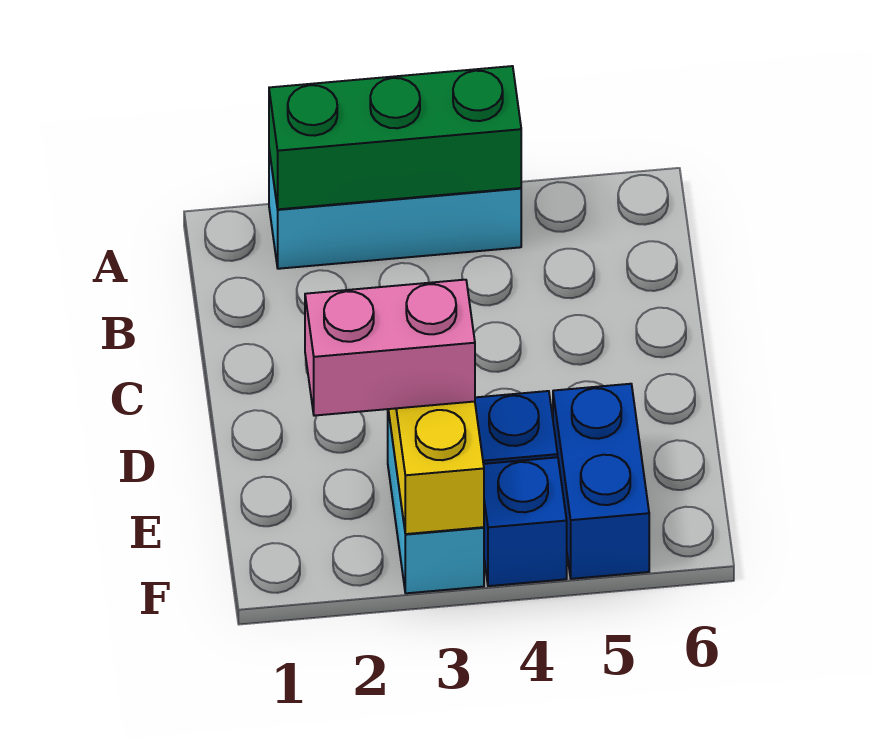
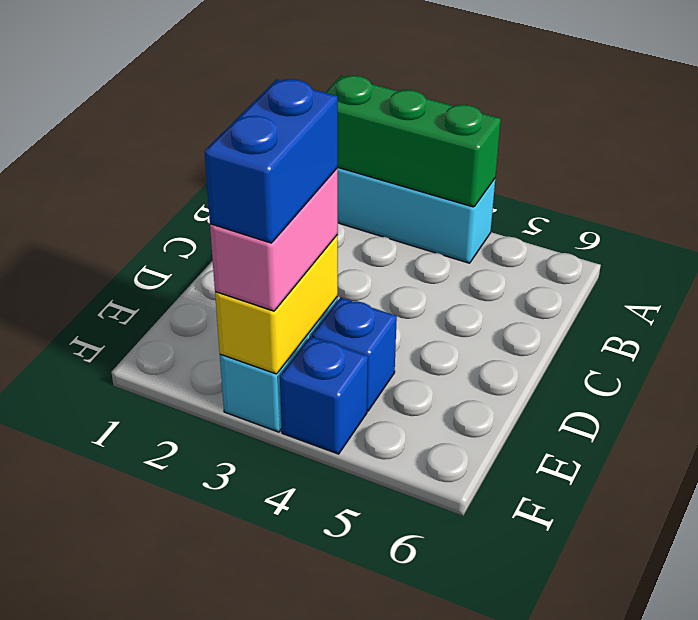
pink brick E2:E3 level 3 -> pink brick E3:F3 level 3
blue brick E5:F5 level 1 -> blue brick E3:F3 level 4

